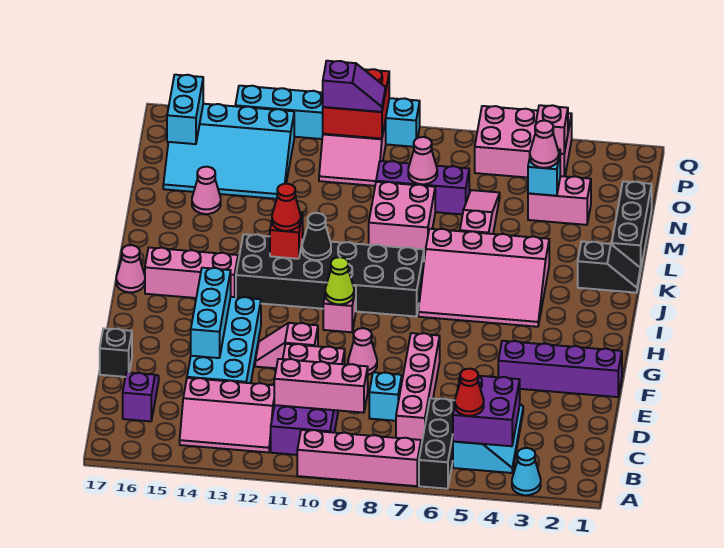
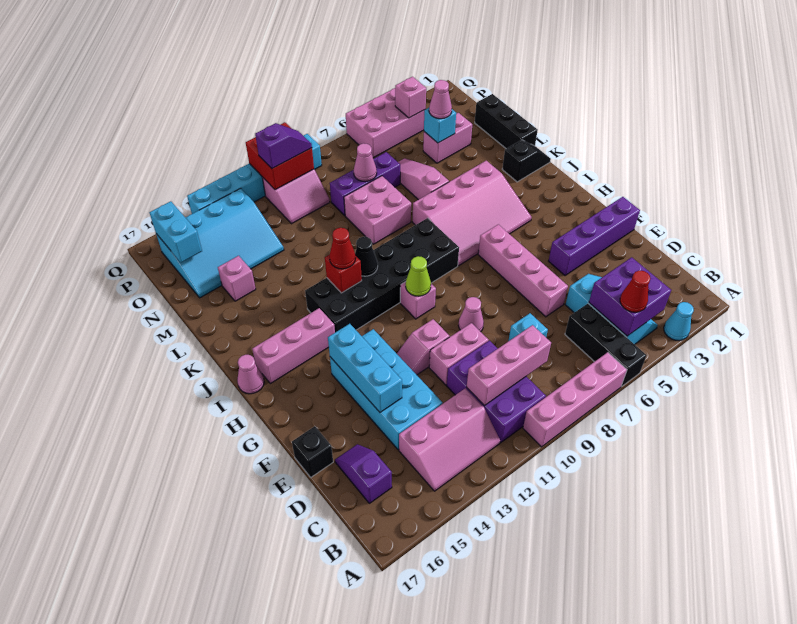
pink brick C7:F7 level 1 -> pink brick E6:H6 level 1
pink cone M15 level 1 -> pink brick M15 level 1

